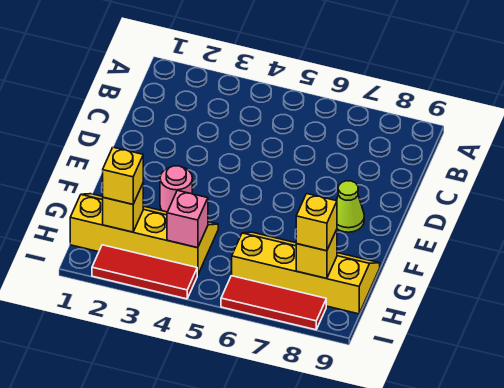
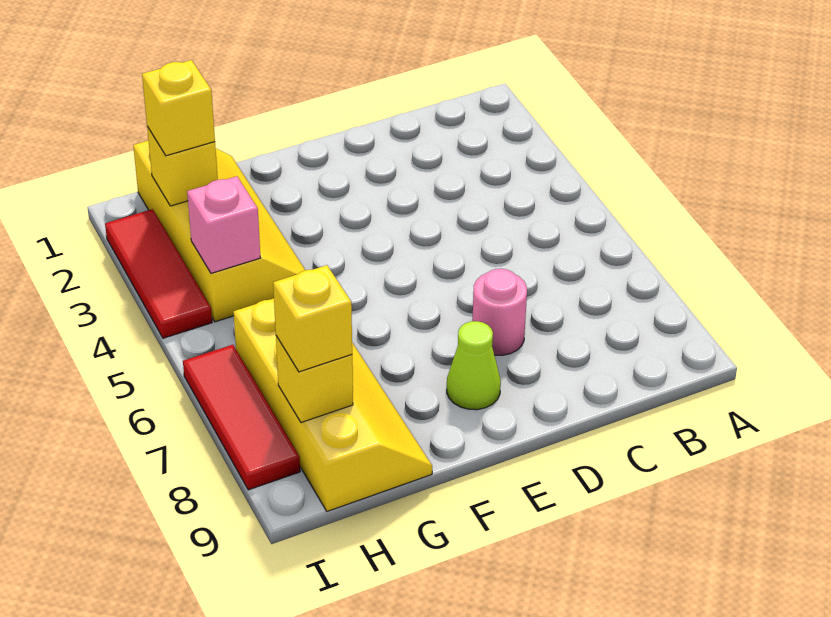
pink round brick F3 level 1 -> pink round brick D7 level 1

